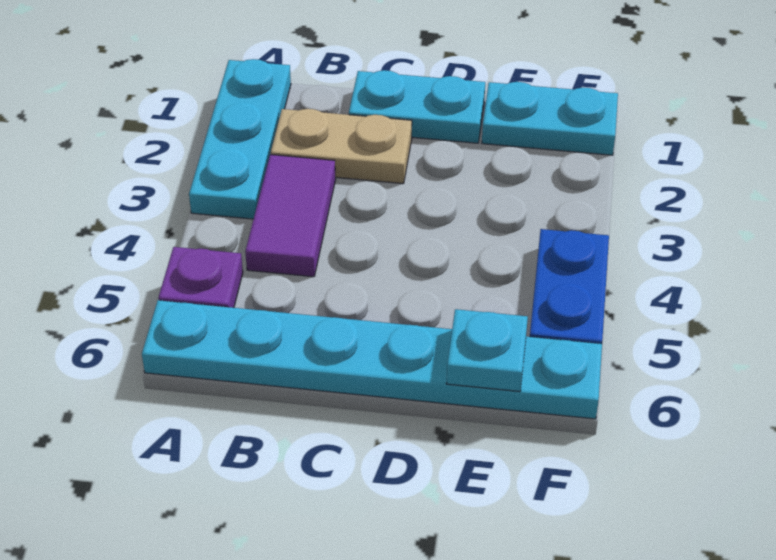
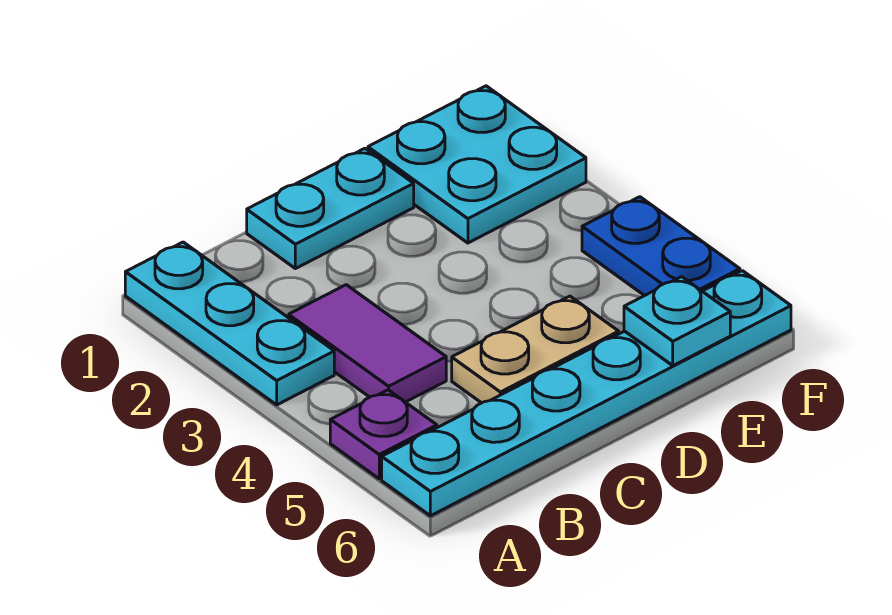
tan plate B2:C2 level 1 -> tan plate C5:D5 level 1
cyan plate E1:F1 level 1 -> cyan plate E1:F2 level 1

